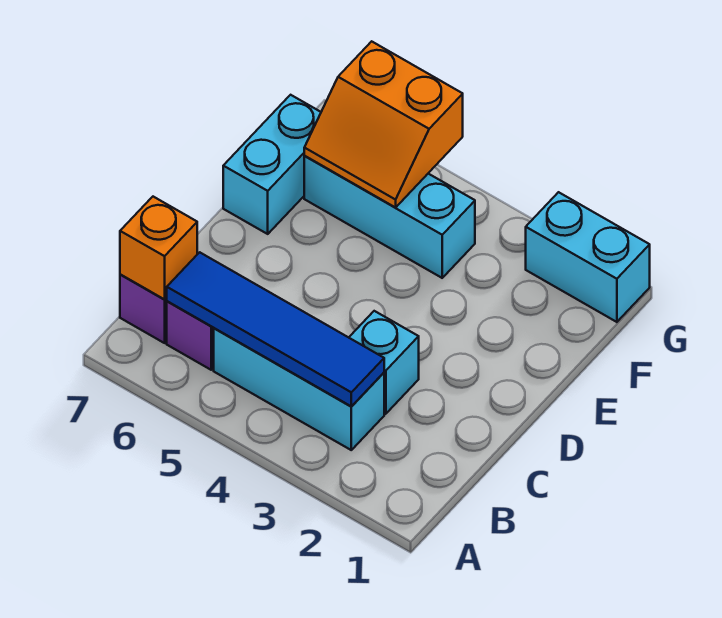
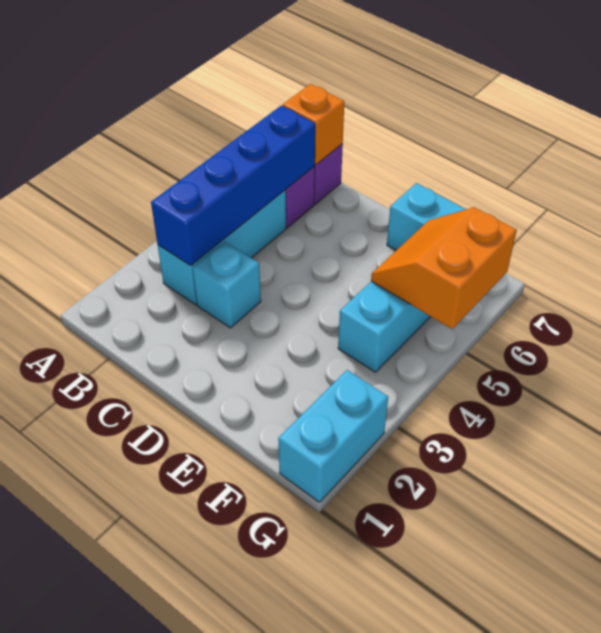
blue tile B3:B6 level 2 -> blue brick B3:B6 level 2

